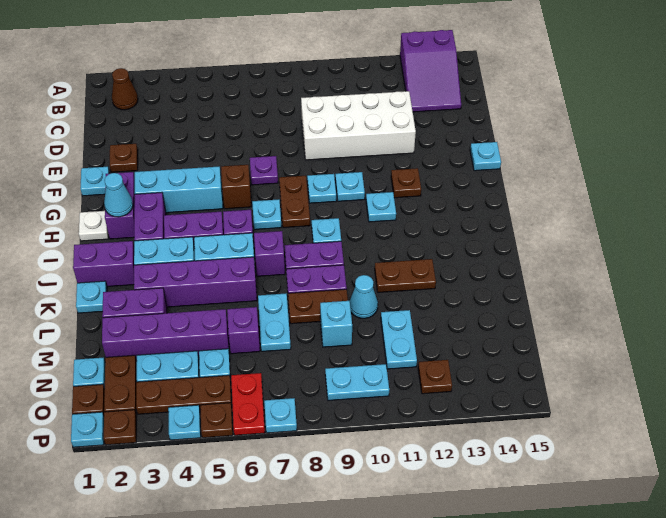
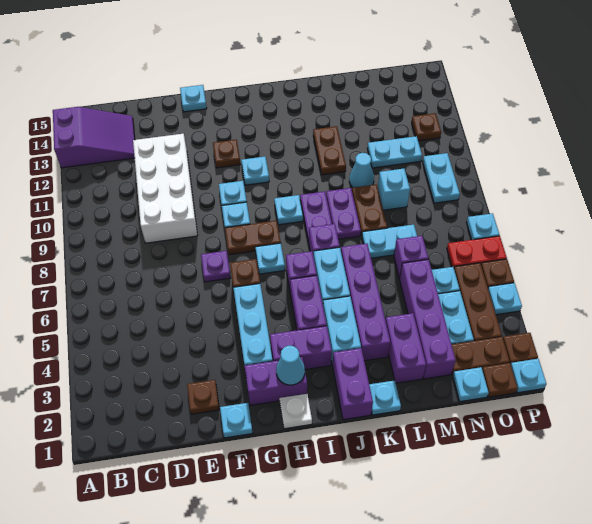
brown cone B2 level 1 -> none

